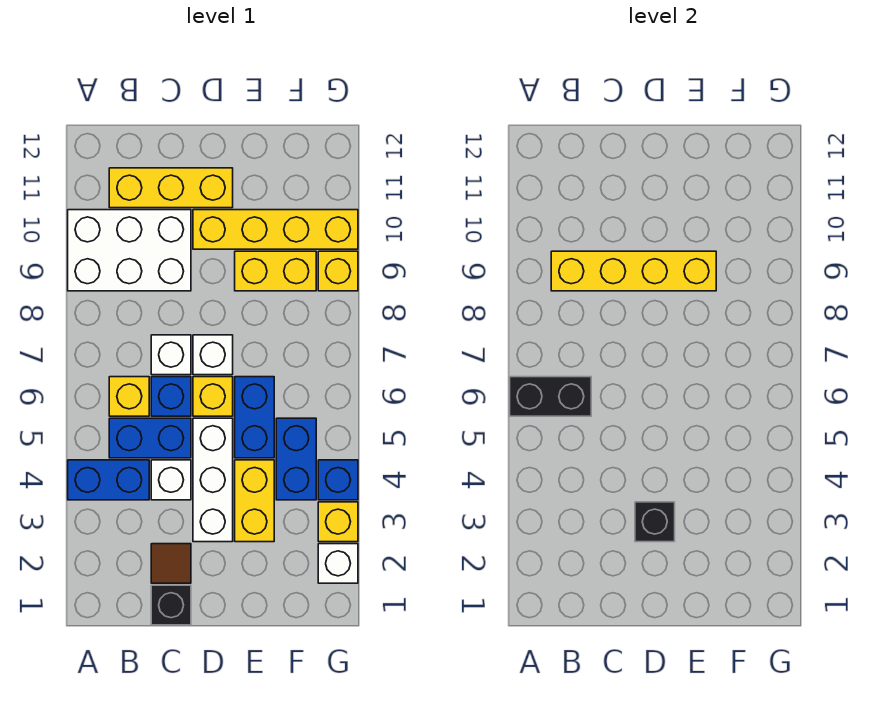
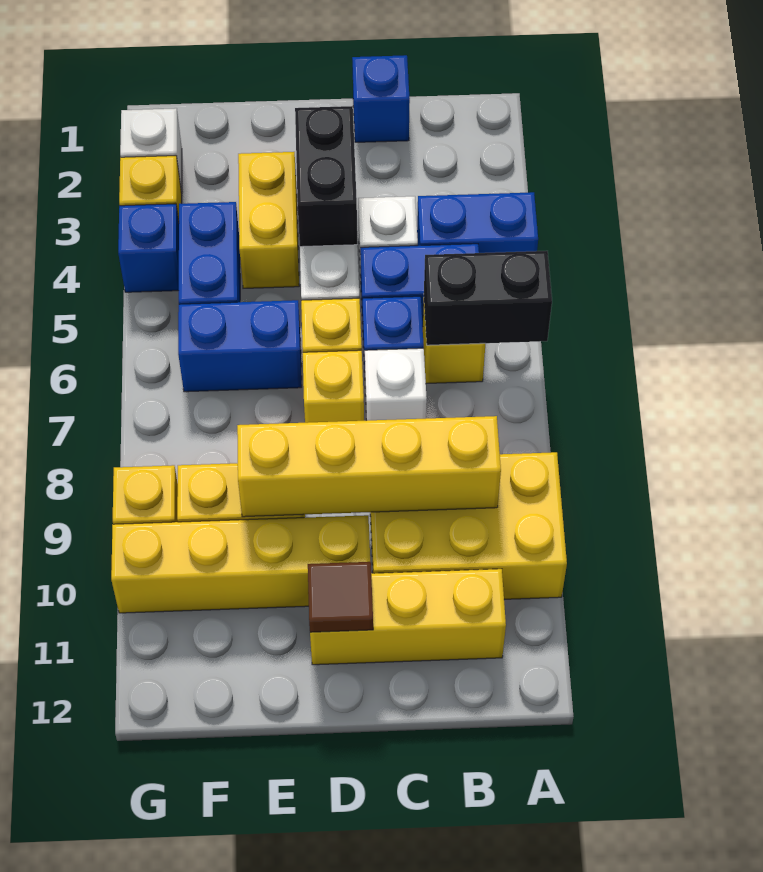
white brick A9:C10 level 1 -> yellow brick A9:C10 level 1
black brick C1 level 1 -> blue brick C1 level 1
brown tile C2 level 1 -> brown tile D11 level 2
black brick D3 level 2 -> black brick D3:D4 level 2
white brick D7 level 1 -> yellow brick D7 level 1
blue brick E5:E6 level 1 -> blue brick E6:F6 level 1

